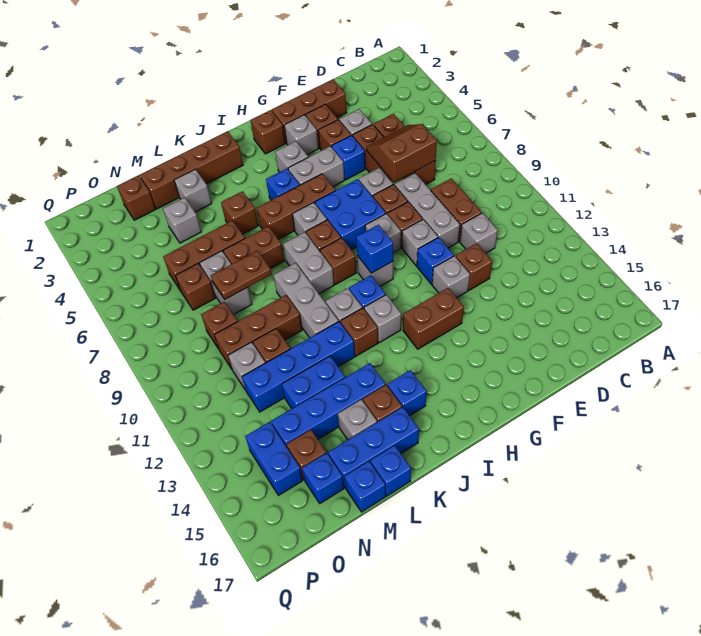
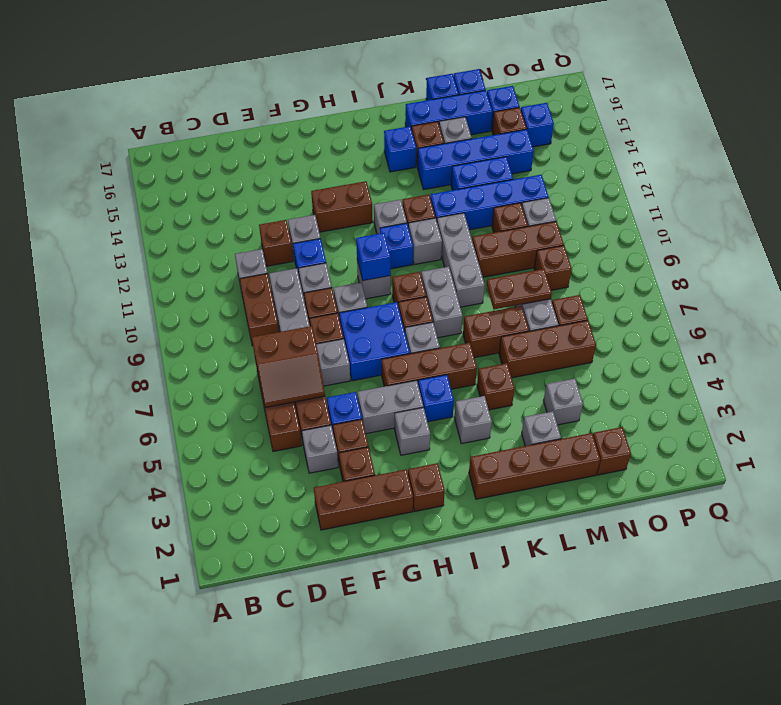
grey brick G3 level 1 -> grey brick J4 level 1
blue brick O14:O15 level 1 -> blue brick O15 level 1

